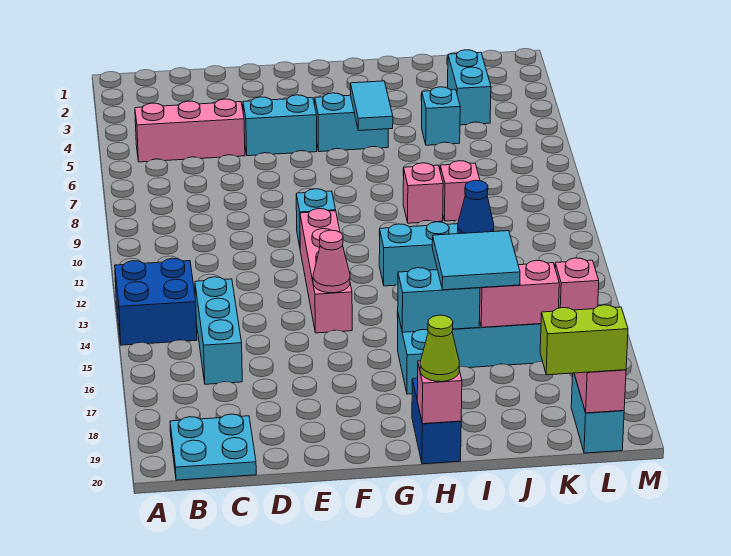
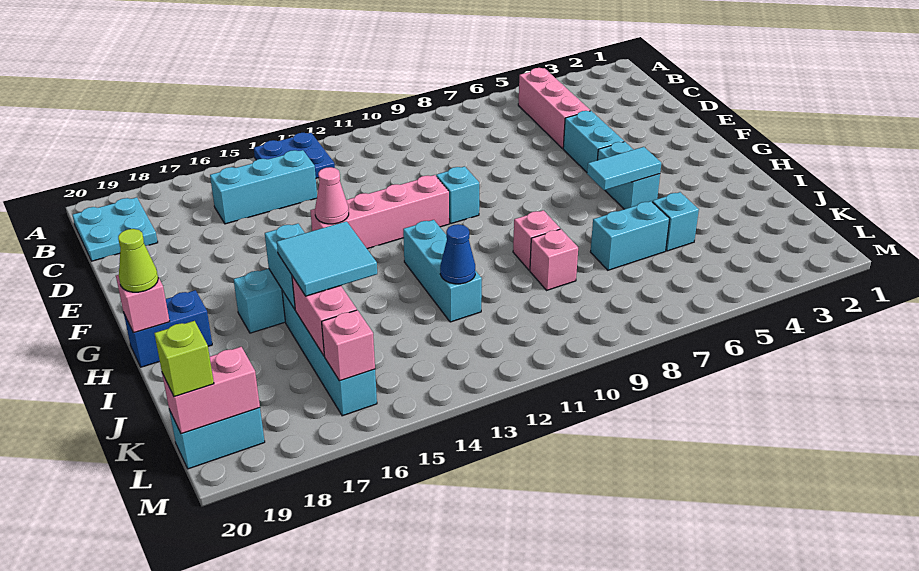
blue brick A13:B14 level 1 -> blue plate A13:B14 level 1
cyan brick K3:K4 level 1 -> cyan brick J6:J7 level 1
lime brick K20:L20 level 3 -> lime brick L20 level 3

